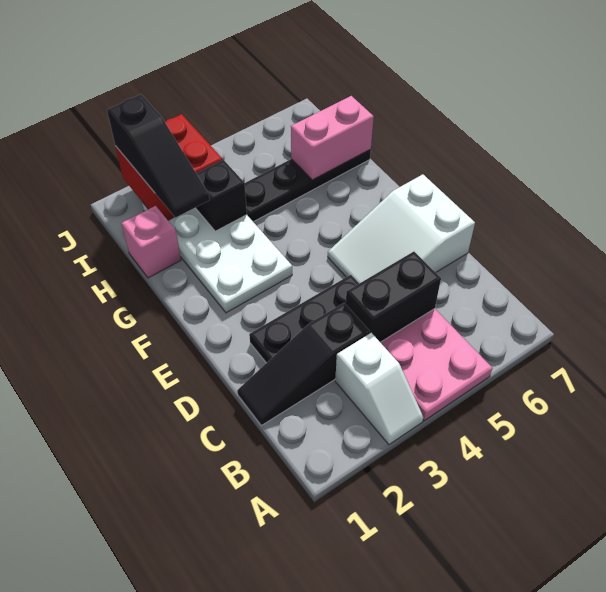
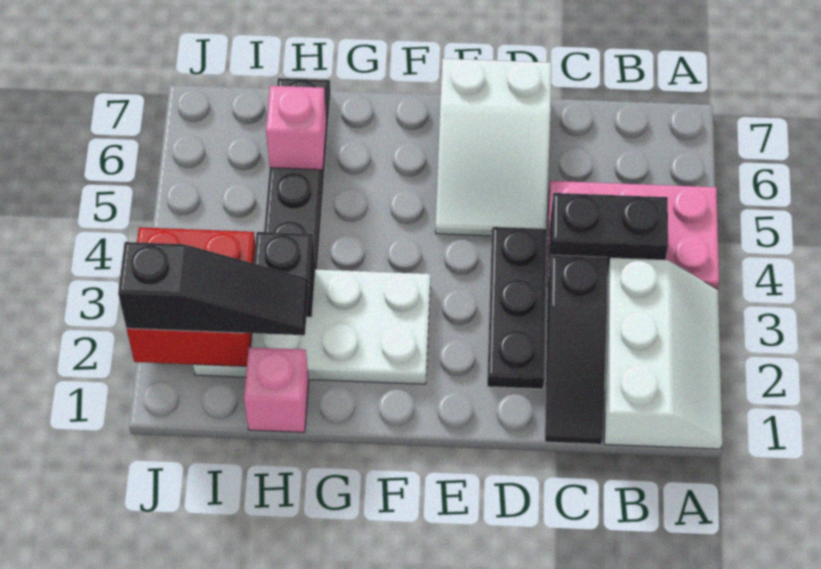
white slope A3:B3 level 1 top B -> white slope A1:B3 level 1 top B
black brick C4:C5 level 2 -> black brick B4:C4 level 2
pink brick H6:H7 level 2 -> pink brick H6 level 2

